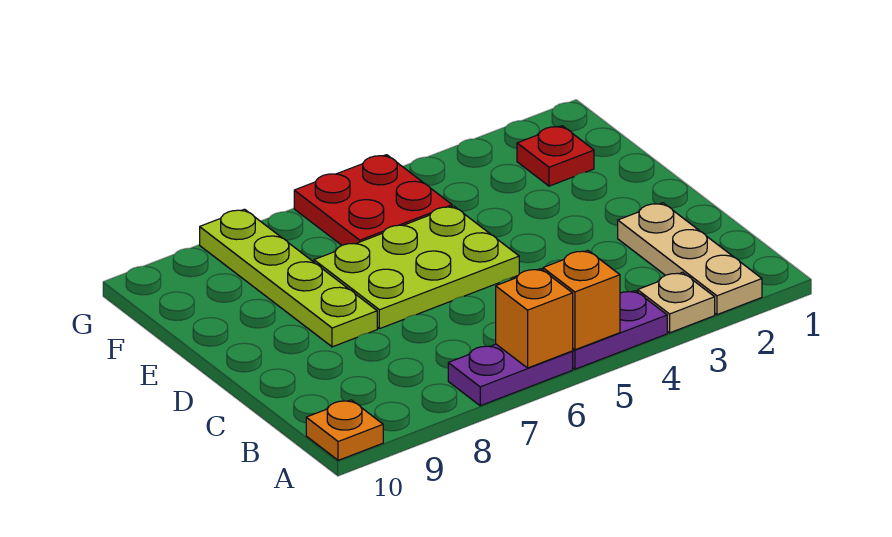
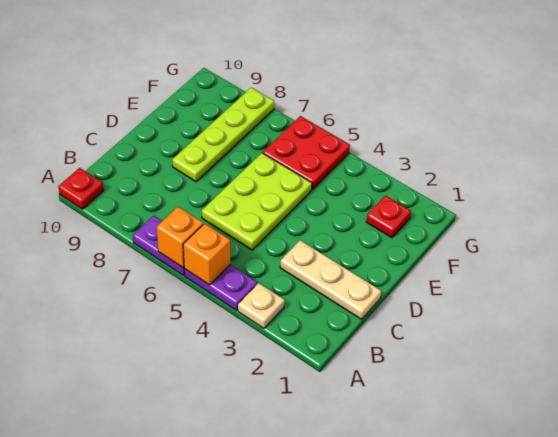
tan plate A2:C2 level 1 -> tan plate C1:C3 level 1
orange plate A10 level 1 -> red plate A10 level 1
lime plate D5:E7 level 1 -> lime plate C5:E6 level 1

